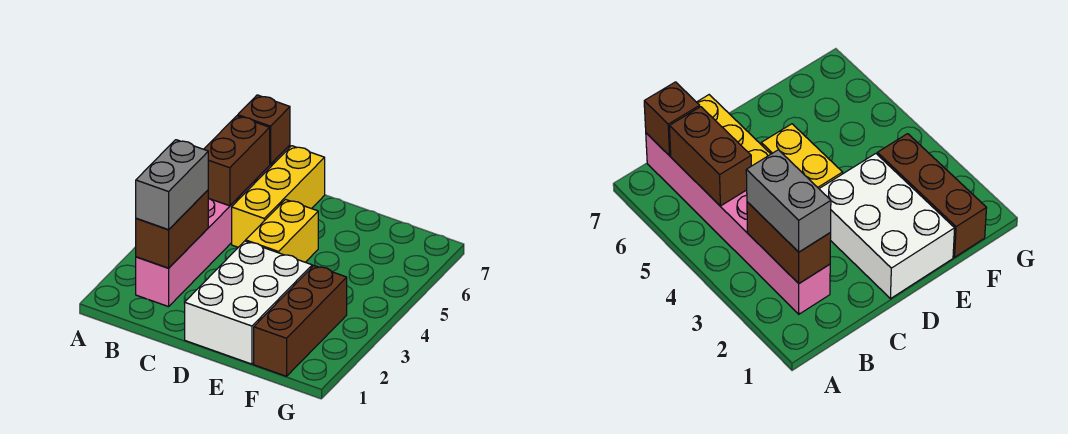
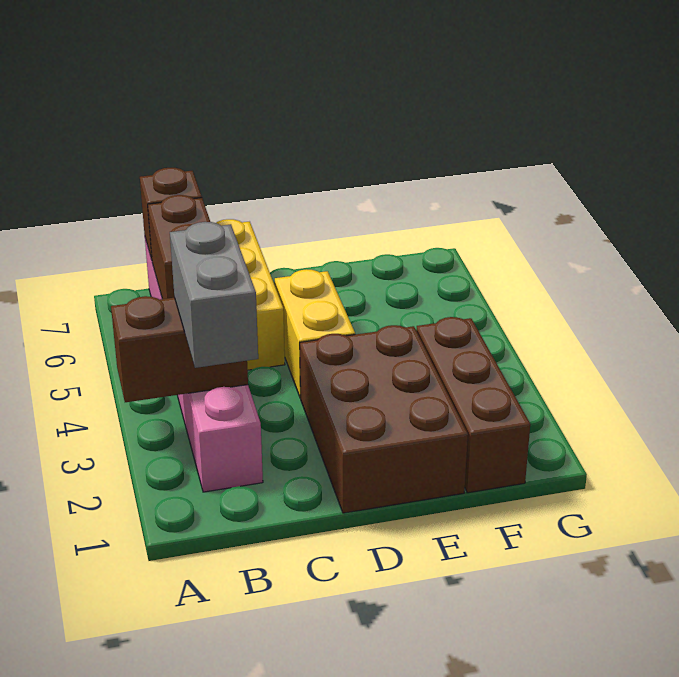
brown brick B2:B3 level 2 -> brown brick A3:B3 level 2
white brick D1:E3 level 1 -> brown brick D1:E3 level 1

